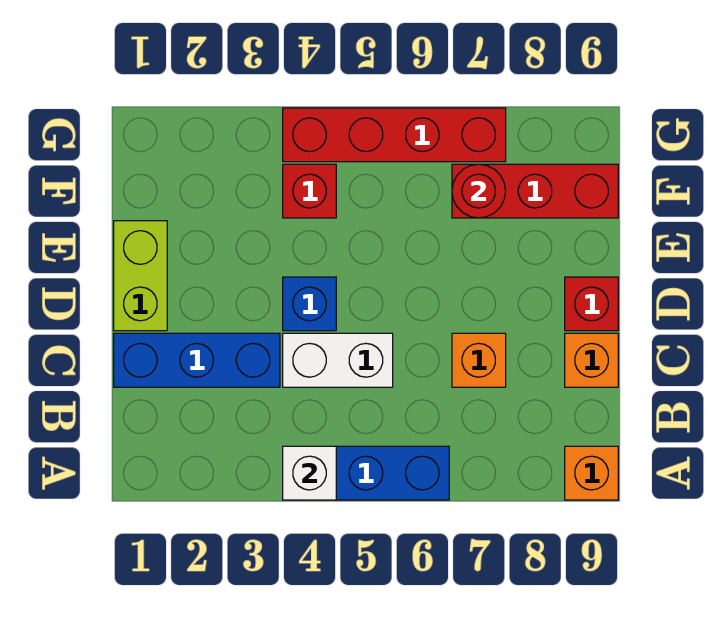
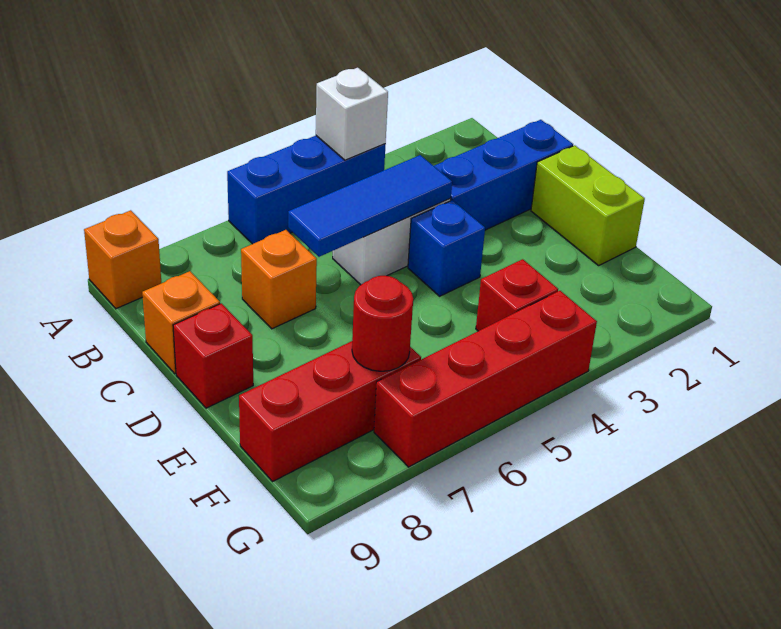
none -> blue tile C4:C6 level 2

